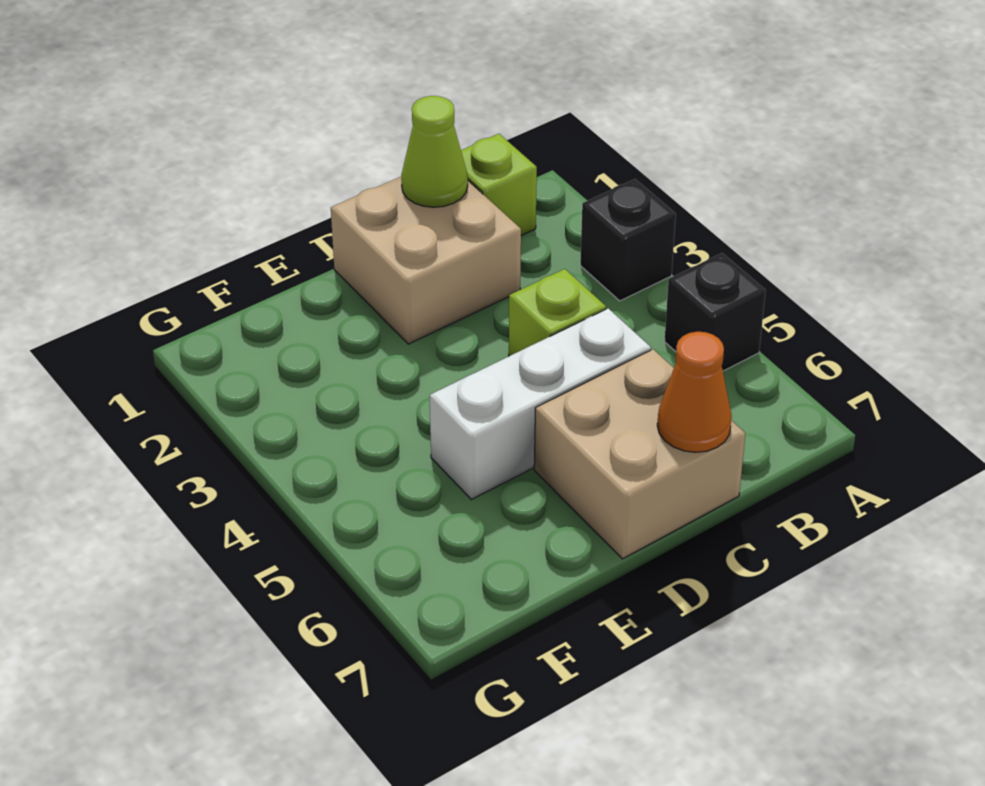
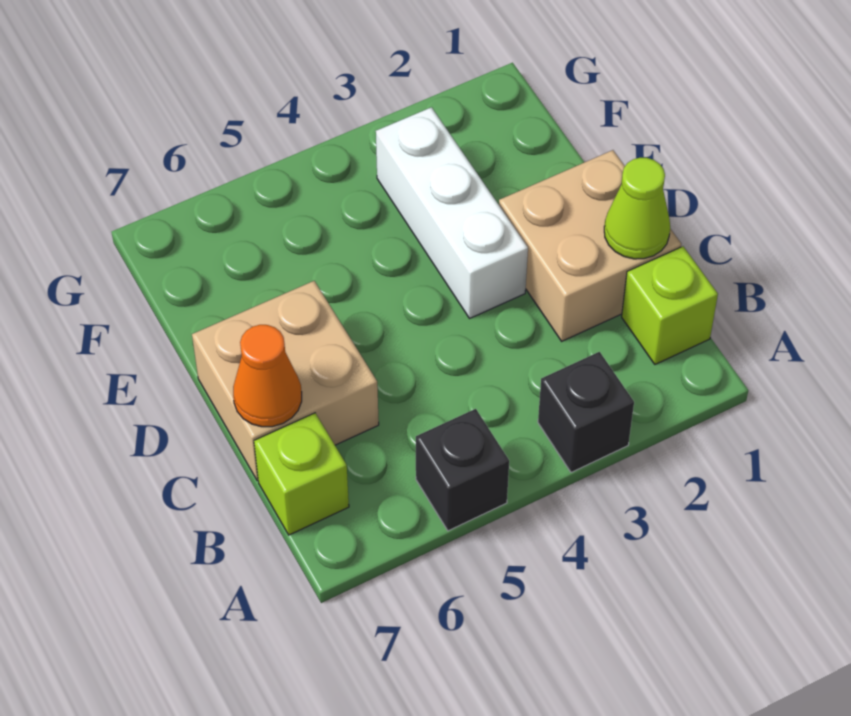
lime brick C4 level 1 -> lime brick B7 level 1
white brick C5:E5 level 1 -> white brick D3:F3 level 1

